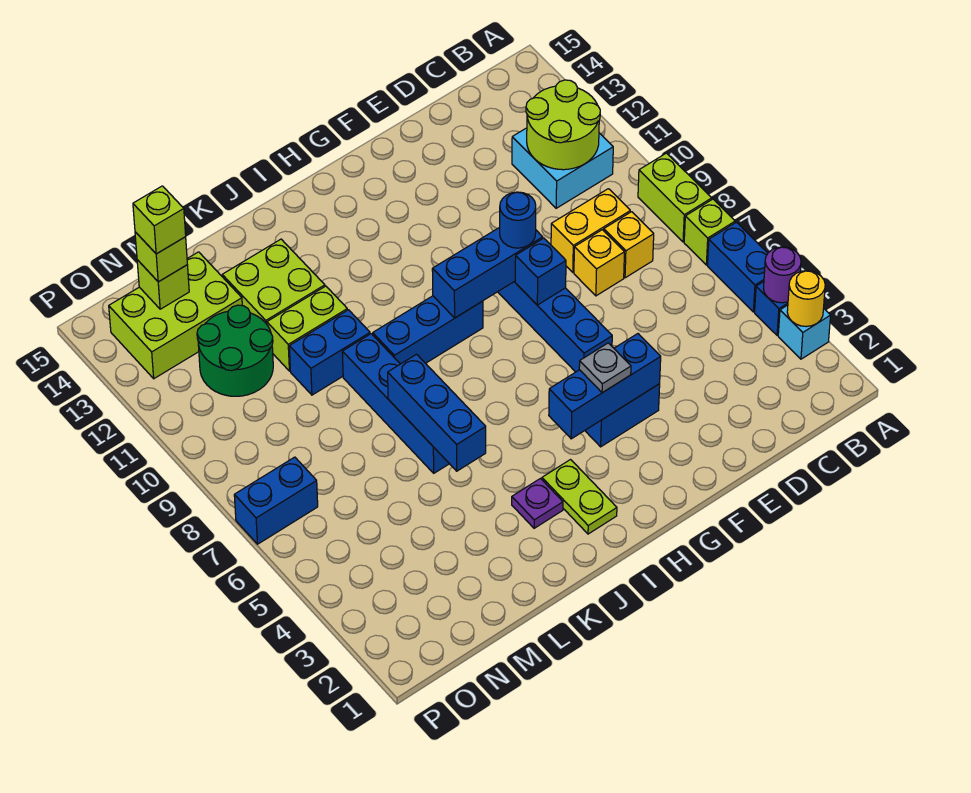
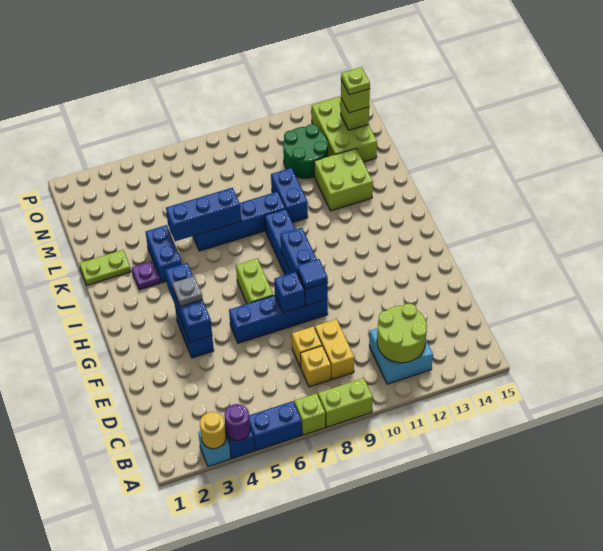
blue round brick F9 level 3 -> blue tile F9 level 3
lime plate I2:I3 level 1 -> lime plate K1:K2 level 1
lime brick K11:L11 level 1 -> lime brick G7:H7 level 1
lime brick N14 level 4 -> lime plate N14 level 4
blue brick O7:P7 level 1 -> blue brick J4:K4 level 1

